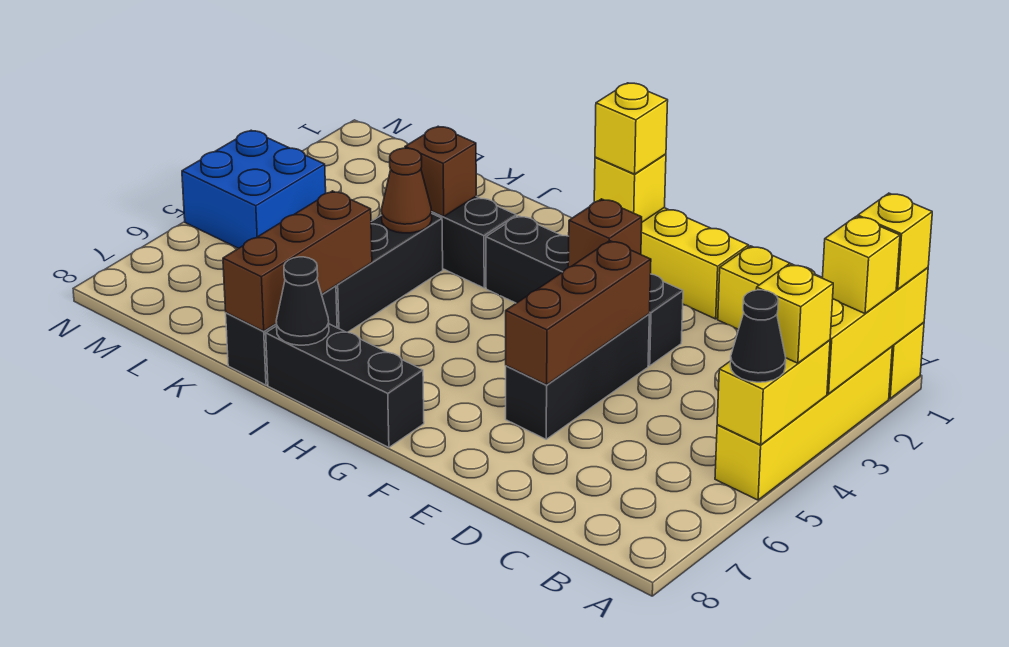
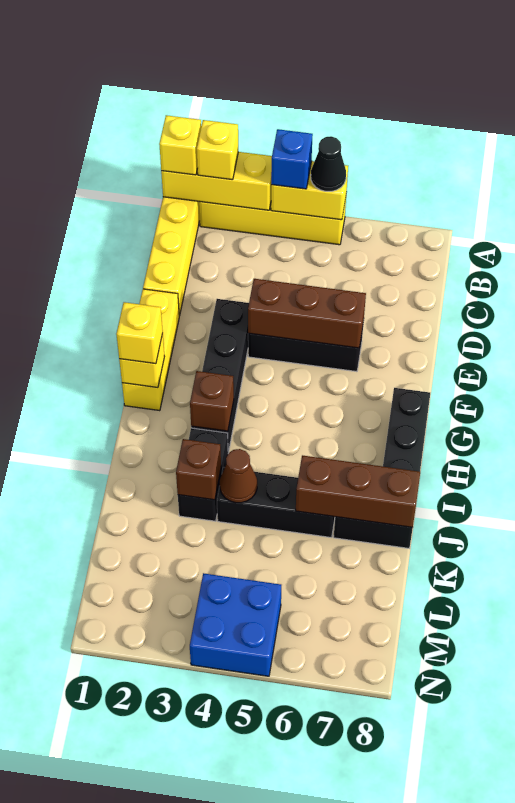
yellow brick A4 level 3 -> blue brick A4 level 3
brown brick F3 level 2 -> brown brick H3 level 2
black cone I8 level 2 -> none

